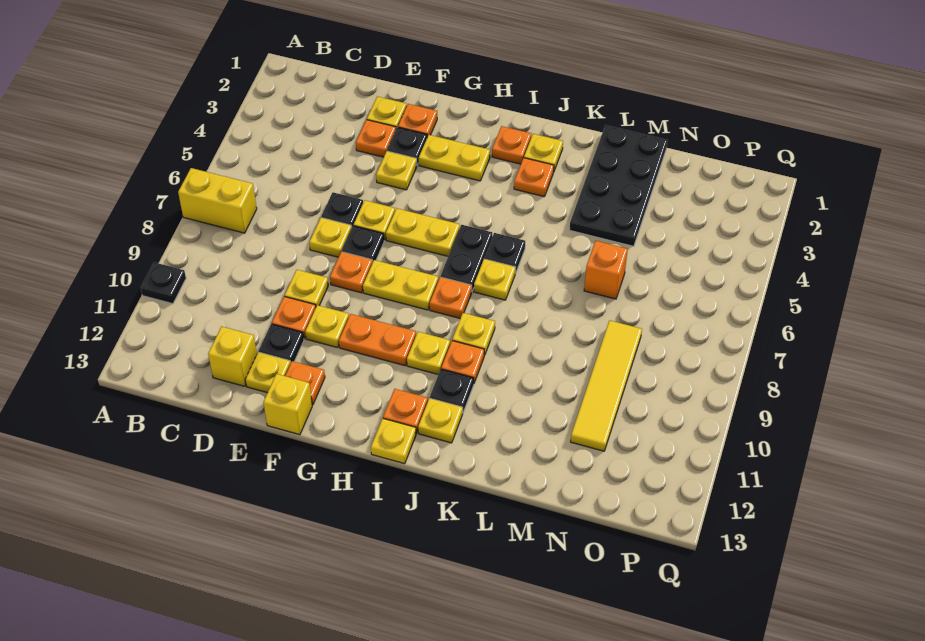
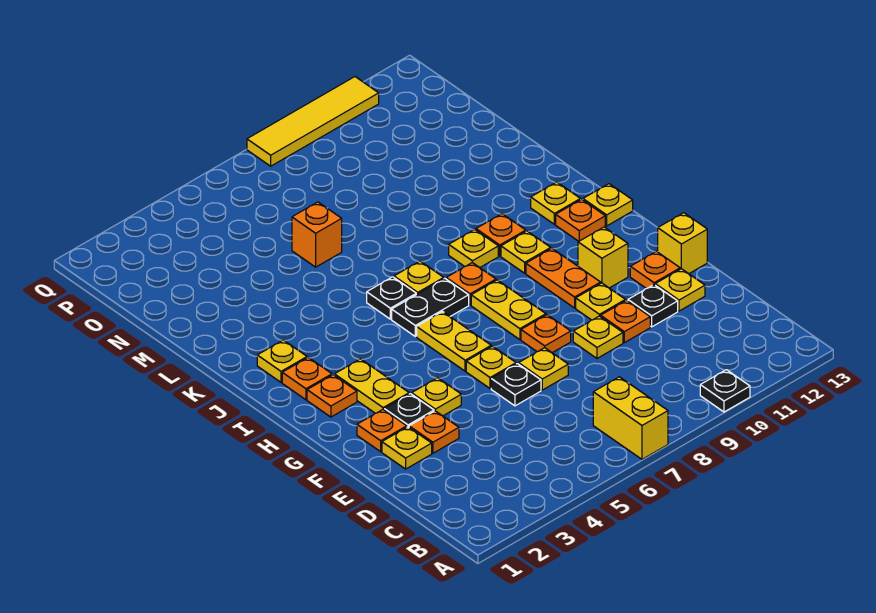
yellow brick D12 level 1 -> yellow brick G11 level 1
black plate F7 level 1 -> none
orange plate J3 level 1 -> orange plate H2 level 1
black plate J11 level 1 -> none
black plate L1:M4 level 1 -> none
yellow tile N8:N11 level 1 -> yellow tile Q8:Q11 level 1

